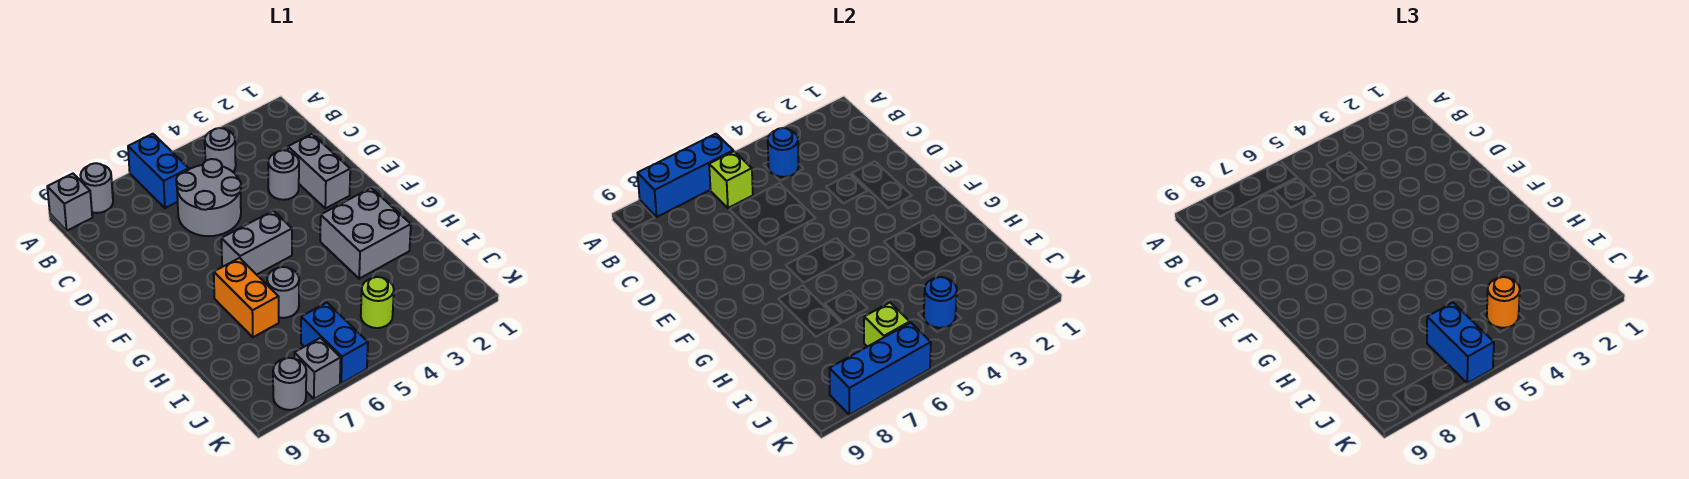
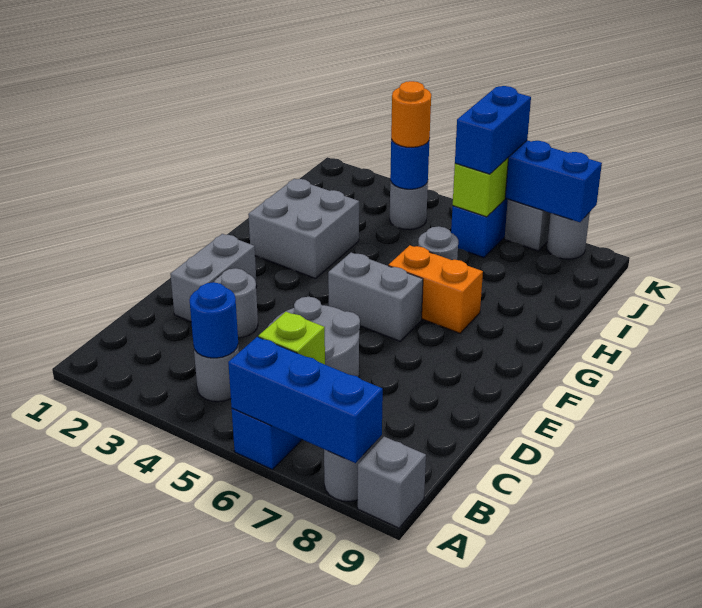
orange brick G7:H7 level 1 -> orange brick G6:G7 level 1
lime round brick J4 level 1 -> grey round brick J4 level 1

